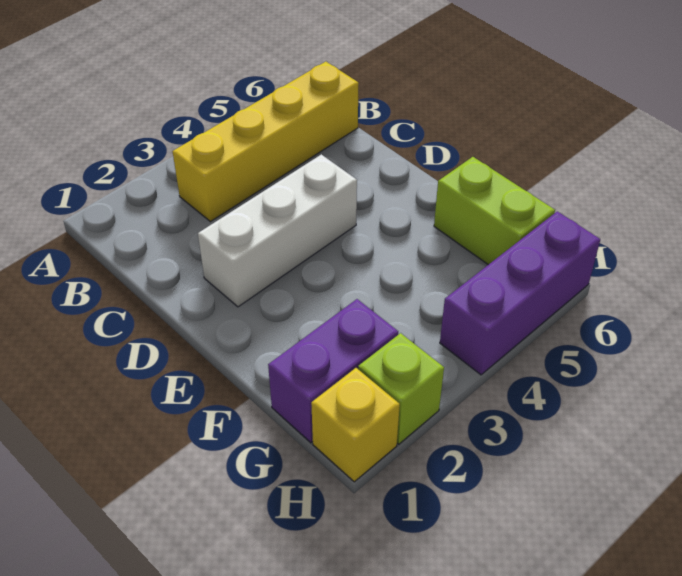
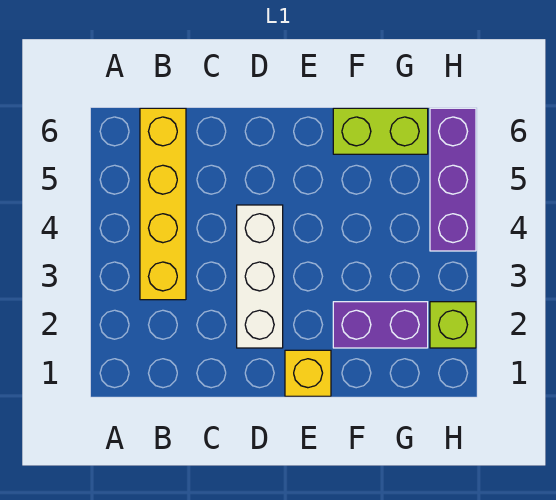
purple brick G1:G2 level 1 -> purple brick F2:G2 level 1
yellow brick H1 level 1 -> yellow brick E1 level 1

